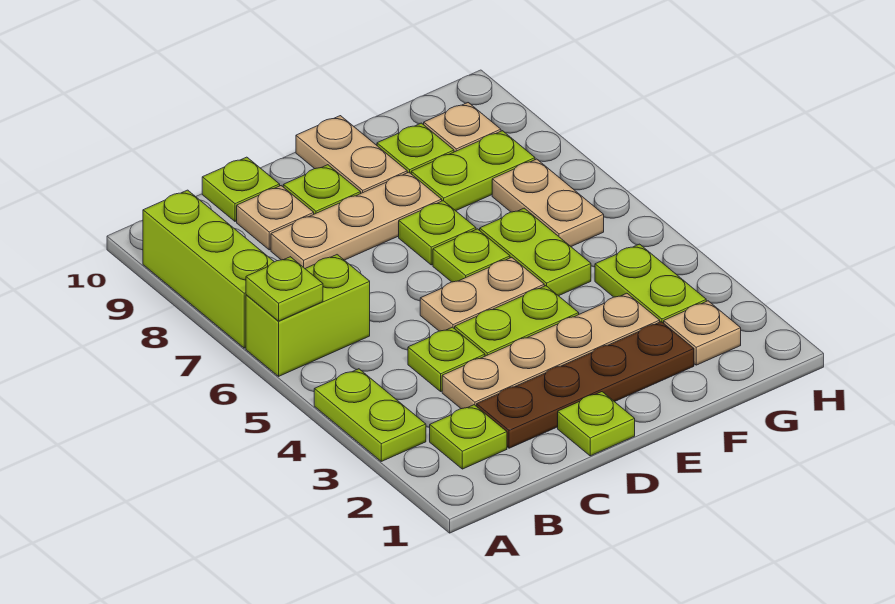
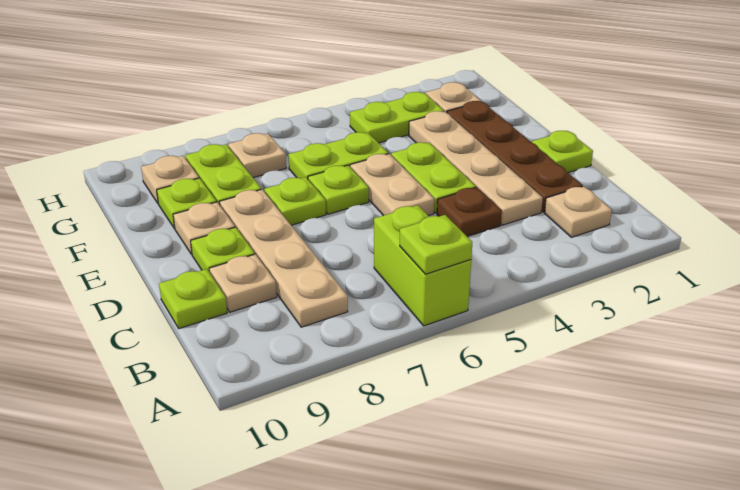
lime plate A3:A4 level 1 -> none
lime brick A7:A9 level 1 -> none
lime plate B2 level 1 -> tan plate B2 level 1
lime plate C4 level 1 -> brown plate C4 level 1
tan plate C8:E8 level 1 -> tan plate B8:E8 level 1
tan plate E9:E10 level 1 -> tan plate E9 level 1
tan plate G6:G7 level 1 -> tan plate G7 level 1

